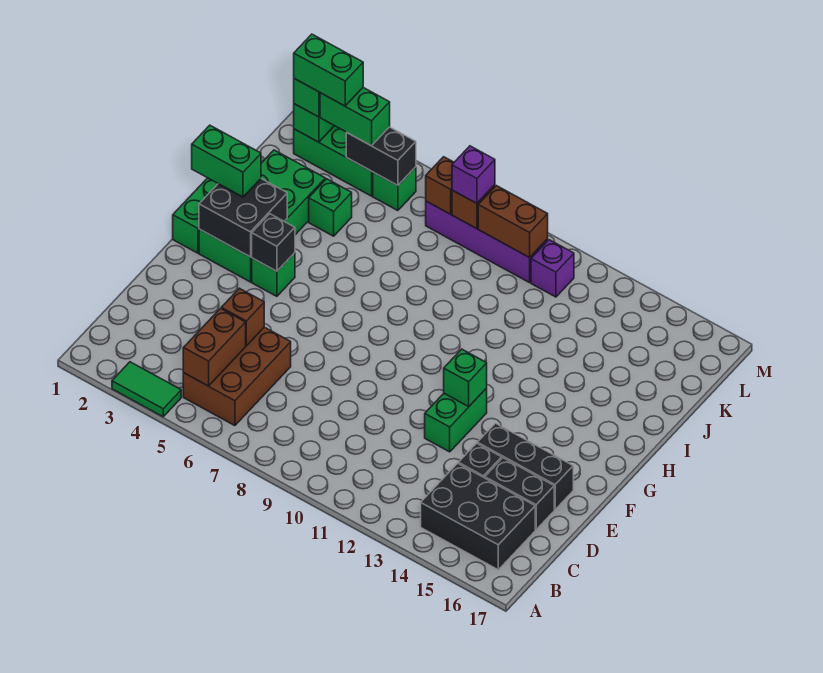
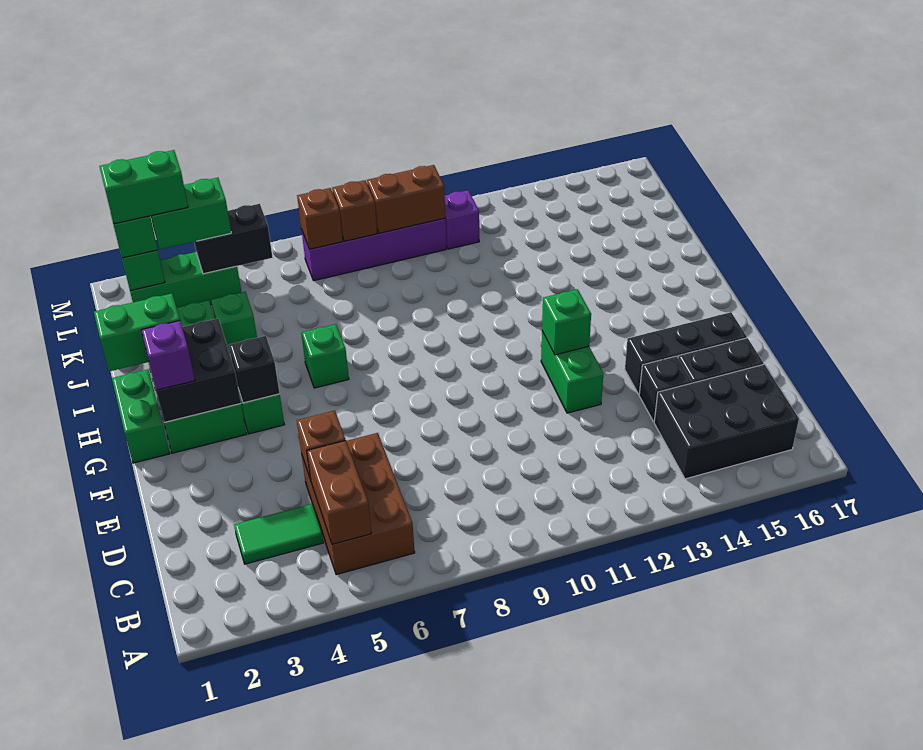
green tile A3:A4 level 1 -> green tile C3:C4 level 1
green brick L5 level 1 -> green brick H6 level 1
purple brick L8 level 3 -> purple brick G2 level 3

